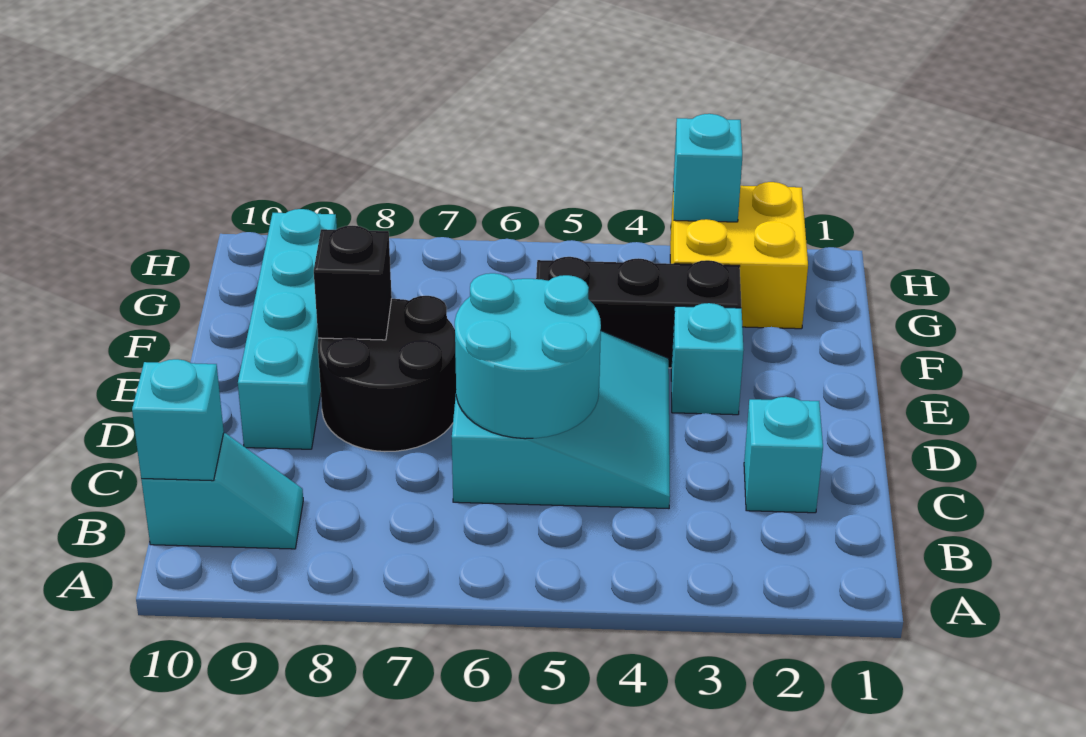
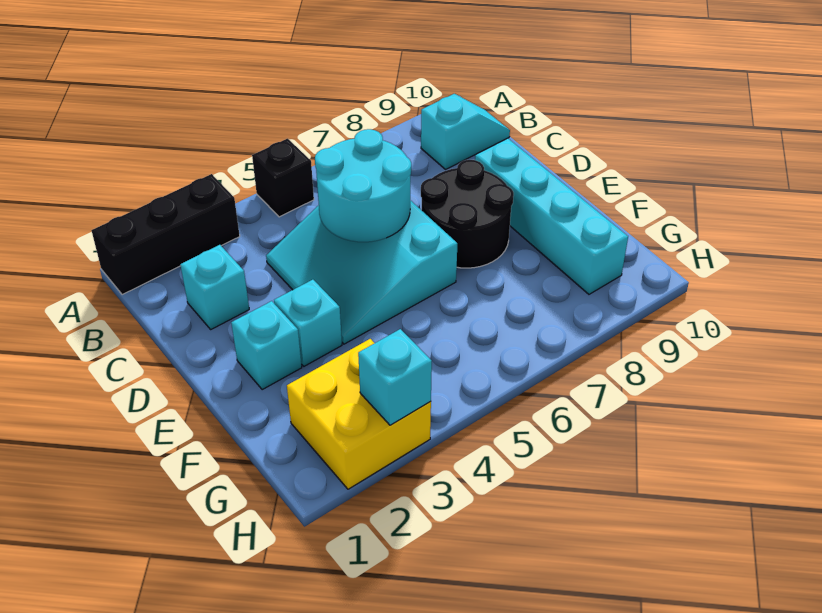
cyan slope B9:B10 level 1 top 10 -> cyan slope B9:B10 level 1 top 9
cyan brick B10 level 2 -> cyan brick E2 level 1
black brick E8 level 2 -> black brick A5 level 1
black brick F3:F5 level 1 -> black brick A1:A3 level 1

